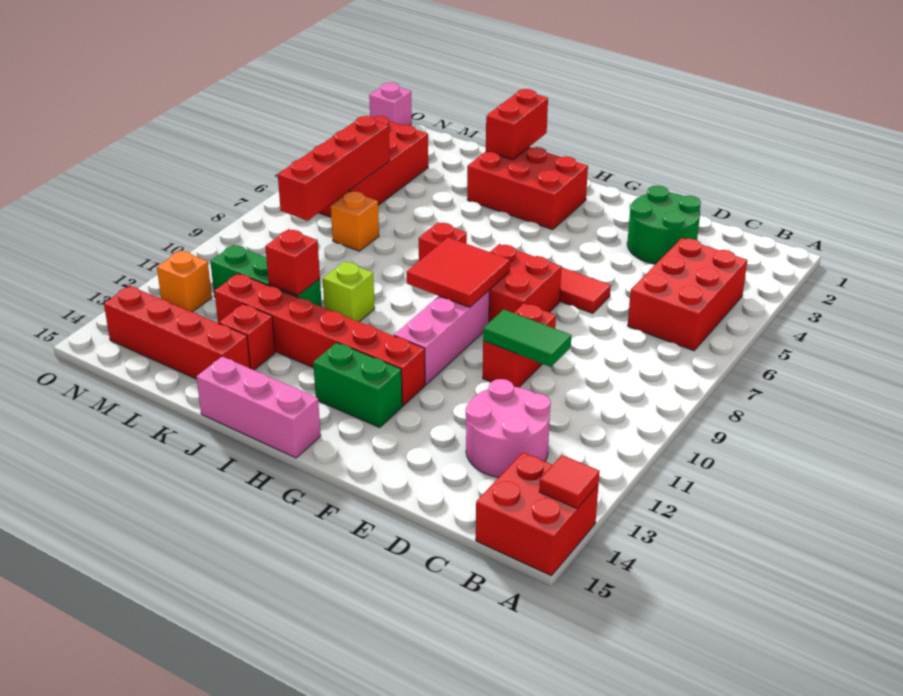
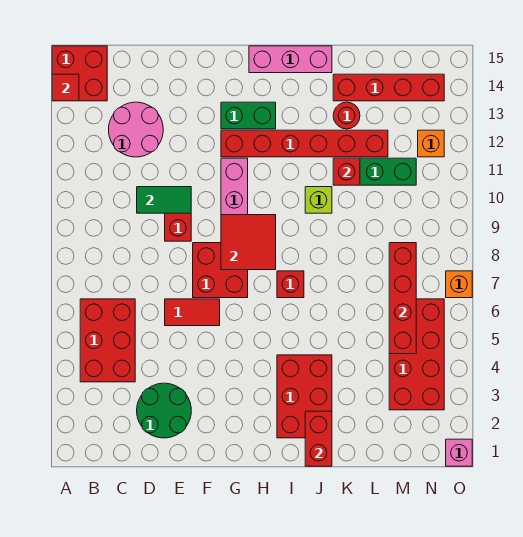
red brick H2:J3 level 1 -> red brick I2:J4 level 1
red brick K13 level 1 -> red round brick K13 level 1
orange brick L7 level 1 -> orange brick O7 level 1

